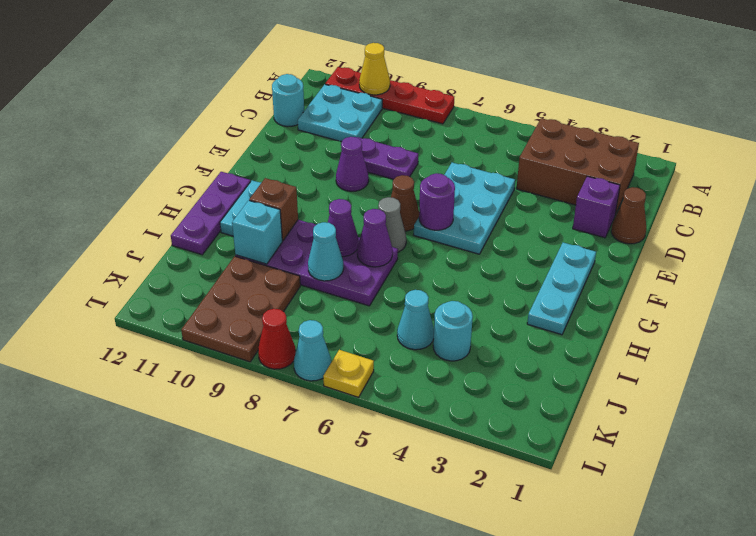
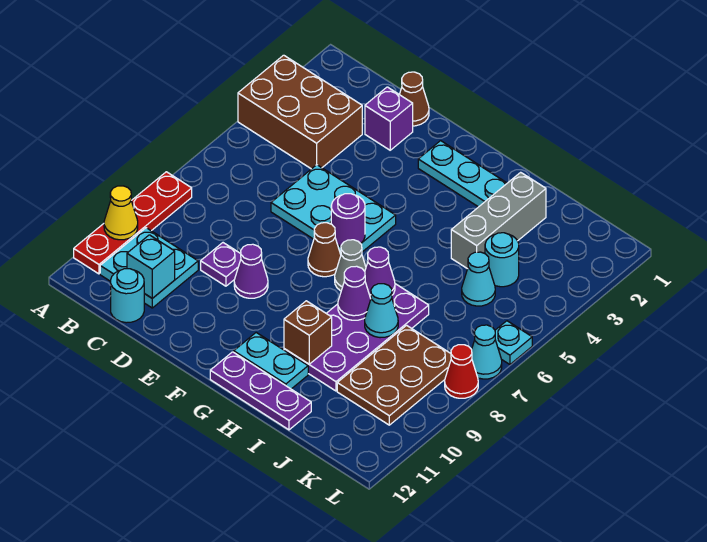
brown brick B2:C4 level 1 -> brown brick A3:C4 level 1
purple plate D8:D9 level 1 -> purple plate D9 level 1
none -> grey brick I2:I4 level 1
cyan brick I10 level 2 -> cyan brick C11 level 2
brown plate J9:L10 level 1 -> brown plate J8:K10 level 1
yellow plate L6 level 1 -> cyan plate L6 level 1

